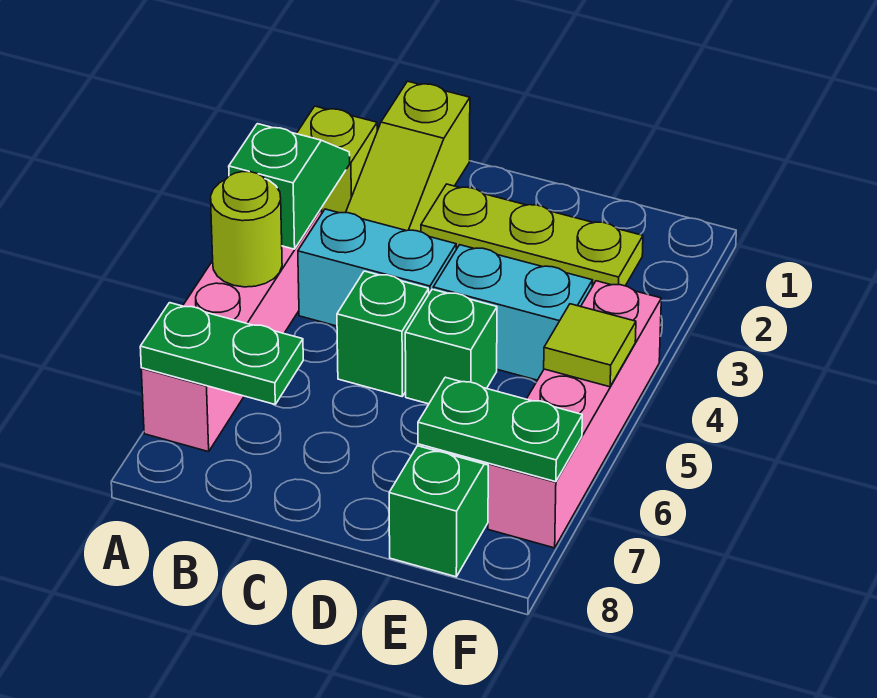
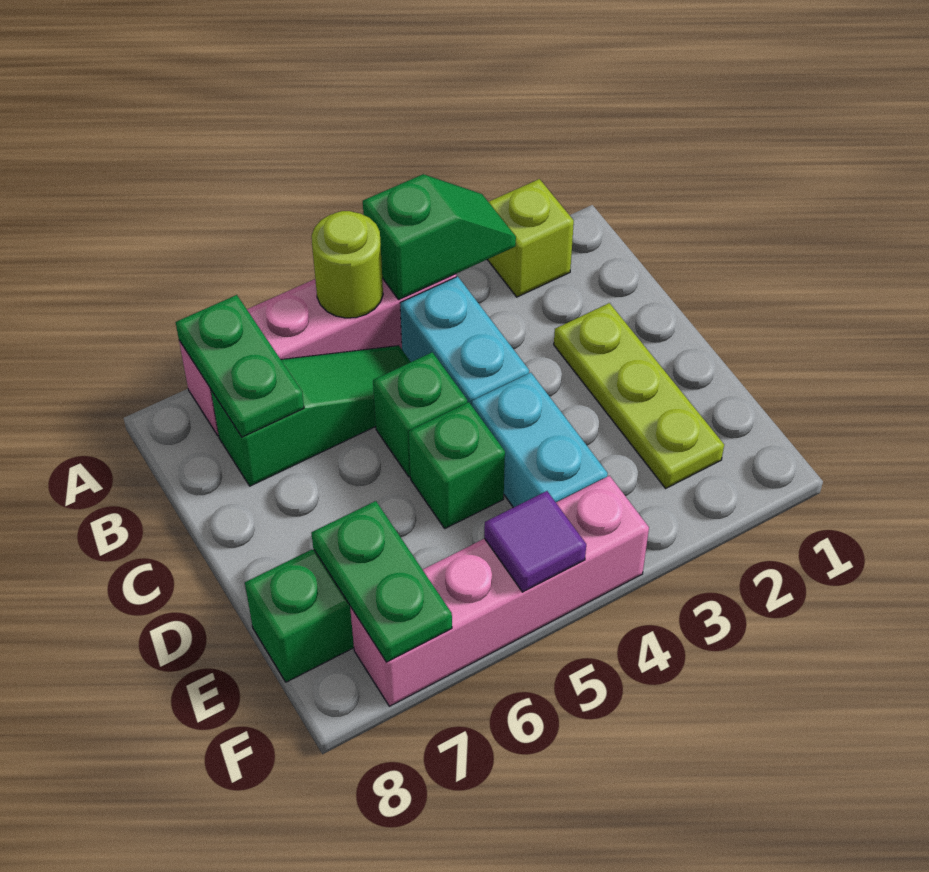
lime slope B1:B3 level 1 top 1 -> none
none -> green slope B5:B7 level 1 top 7
lime tile F5 level 2 -> purple tile F5 level 2

